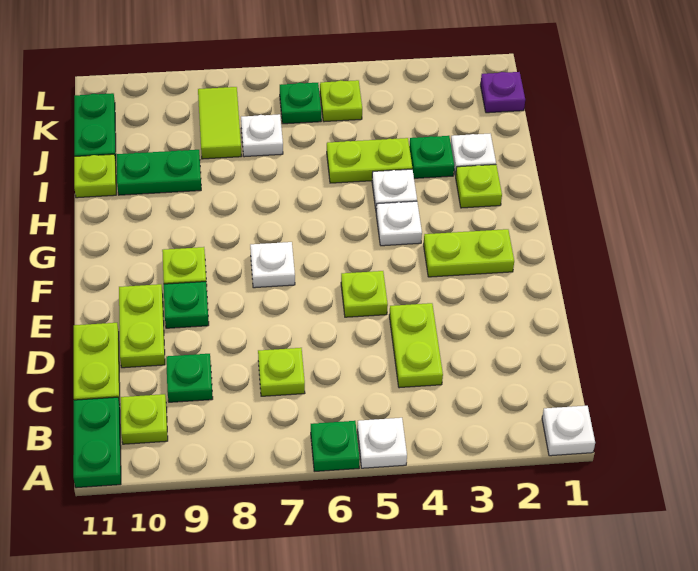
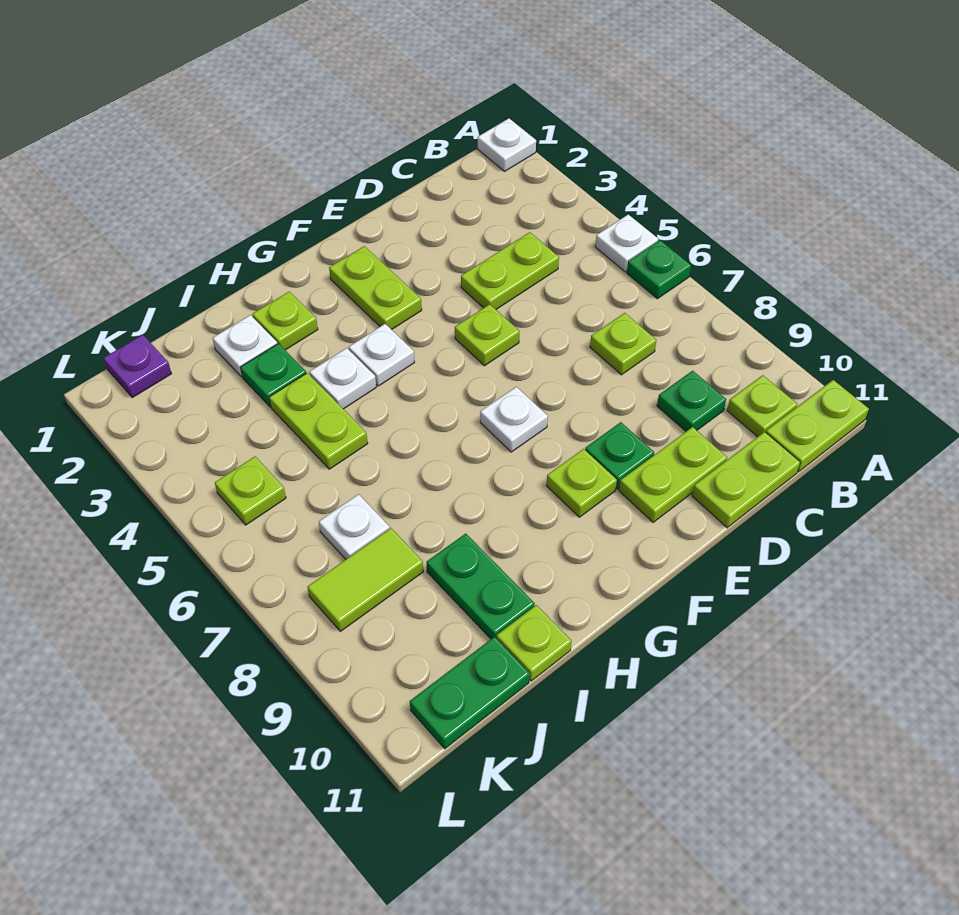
green plate A11:B11 level 1 -> lime plate A11:B11 level 1
green plate K6 level 1 -> none

